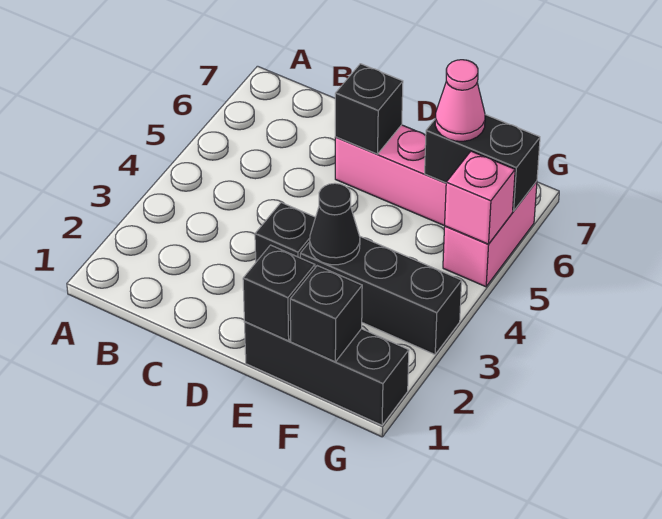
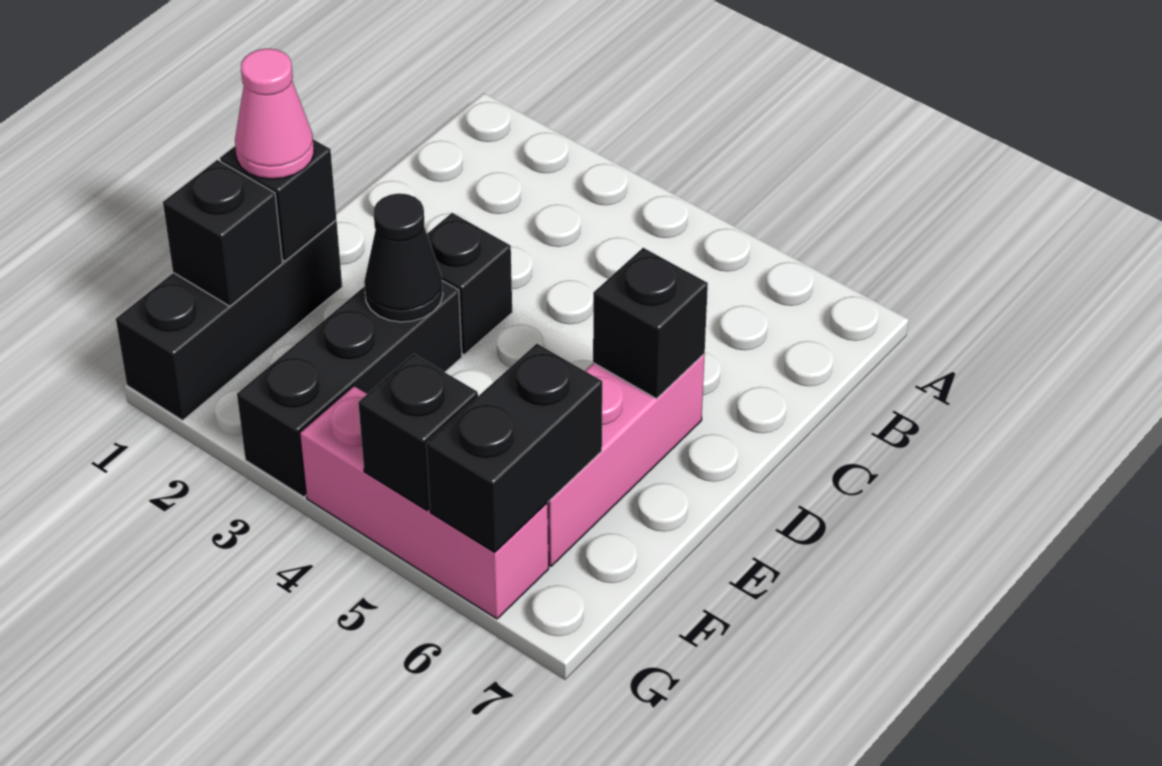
pink cone F6 level 3 -> pink cone E1 level 3
pink brick G5:G6 level 1 -> pink brick G4:G6 level 1
pink brick G5 level 2 -> black brick G5 level 2

